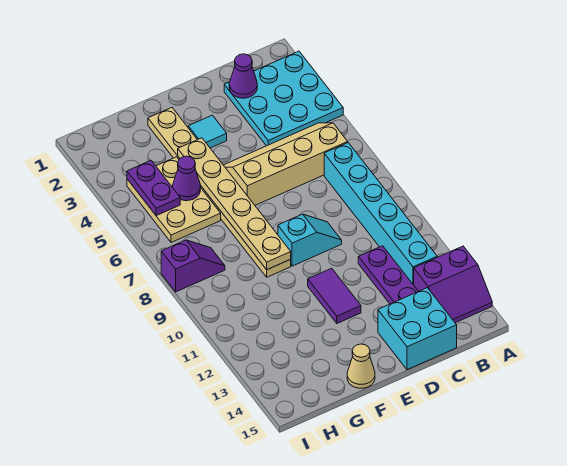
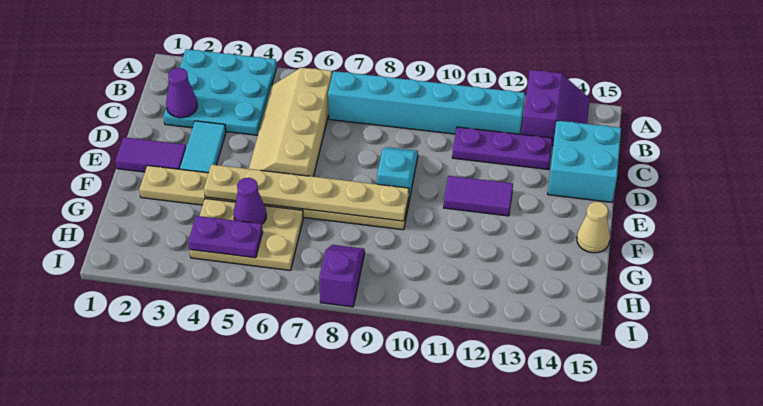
none -> purple tile E1:E2 level 1
cyan tile E3 level 1 -> cyan tile D3:E3 level 1

